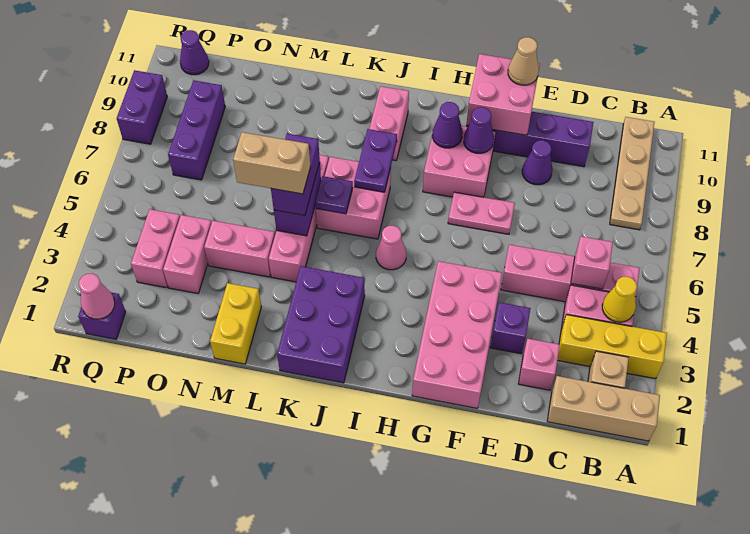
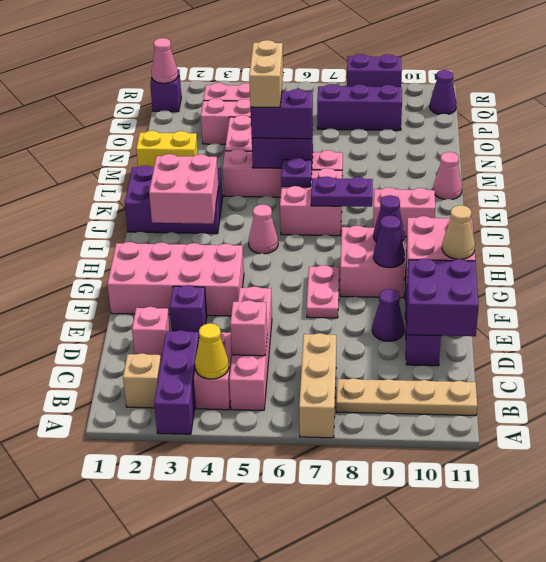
tan brick A1:C1 level 1 -> tan brick A7:C7 level 1
yellow brick A3:C3 level 1 -> purple brick A3:C3 level 1
none -> purple brick D10:E11 level 2
none -> pink brick I2:J3 level 2
none -> pink cone L11 level 1

